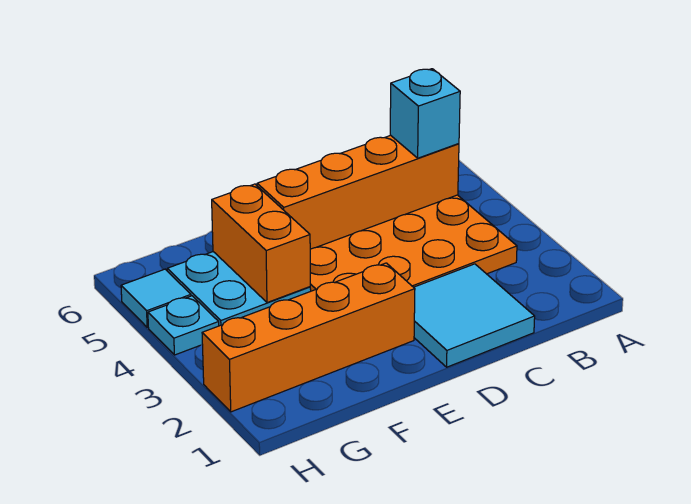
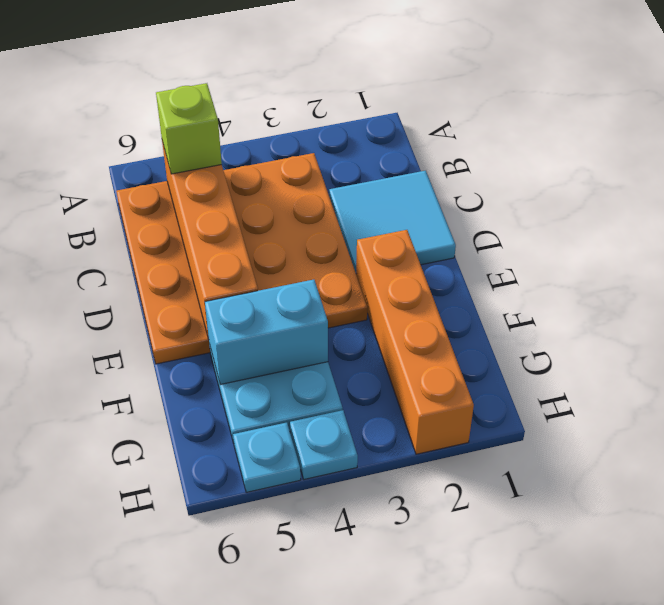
cyan brick B5 level 3 -> lime brick B5 level 3
orange brick F4:F5 level 2 -> cyan brick F4:F5 level 2
cyan tile H5 level 1 -> cyan plate H5 level 1

